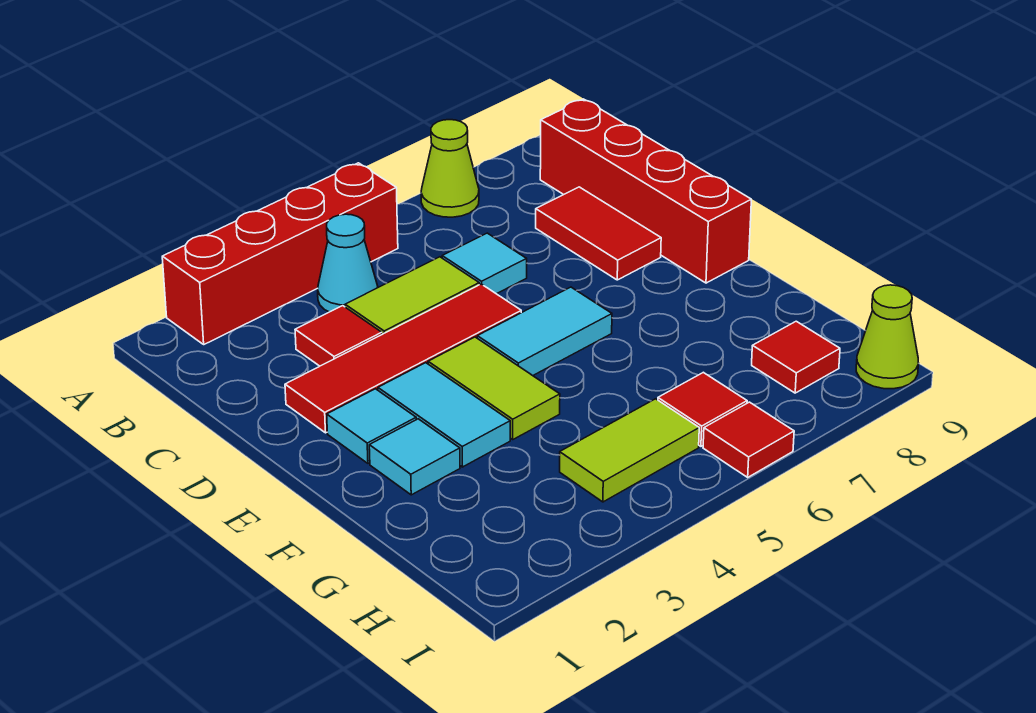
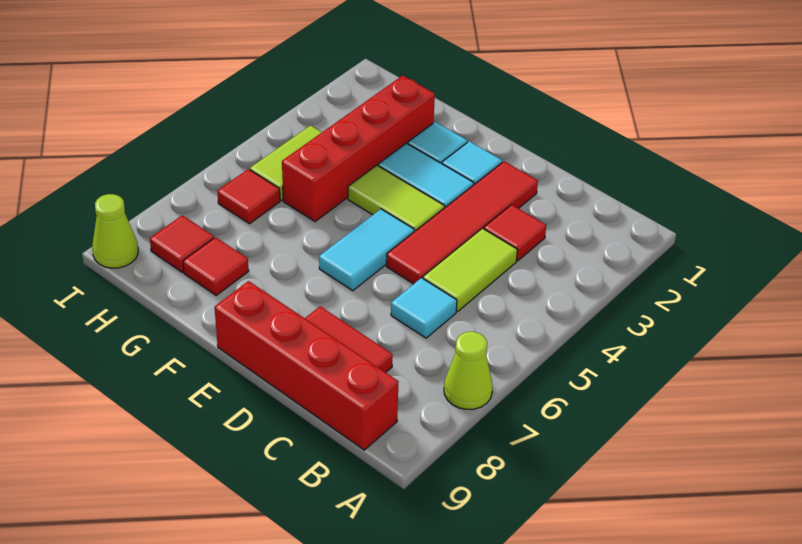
red brick A2:A5 level 1 -> red brick G2:G5 level 1
cyan cone B4 level 1 -> none
red tile I6 level 1 -> red tile G8 level 1

